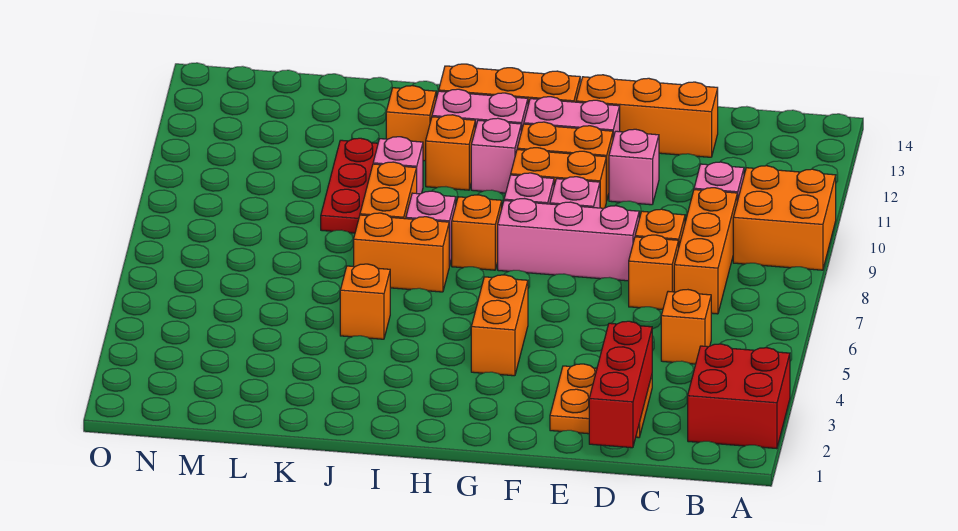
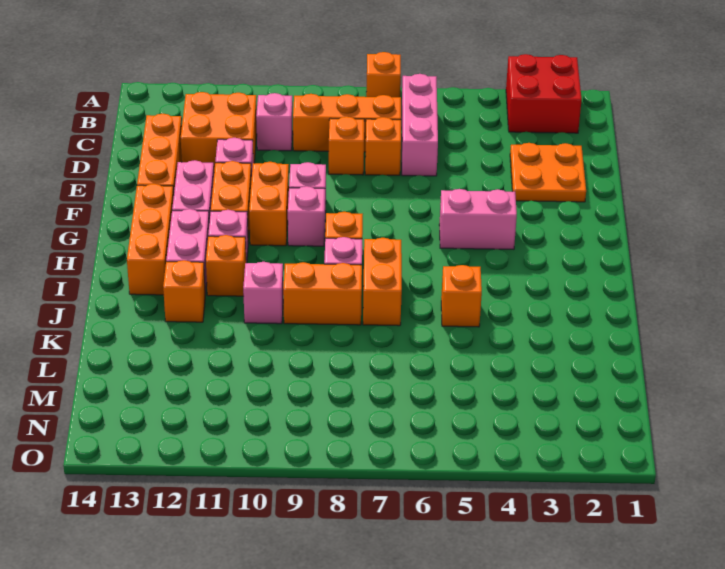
orange brick A9:B10 level 1 -> orange brick C11:D12 level 1
orange brick C5 level 1 -> orange brick A7 level 1
red brick D1:D3 level 2 -> none
pink brick E8:G8 level 1 -> pink brick B6:D6 level 1
orange brick G4:G5 level 1 -> pink brick G4:G5 level 1
red plate K9:K11 level 1 -> none

